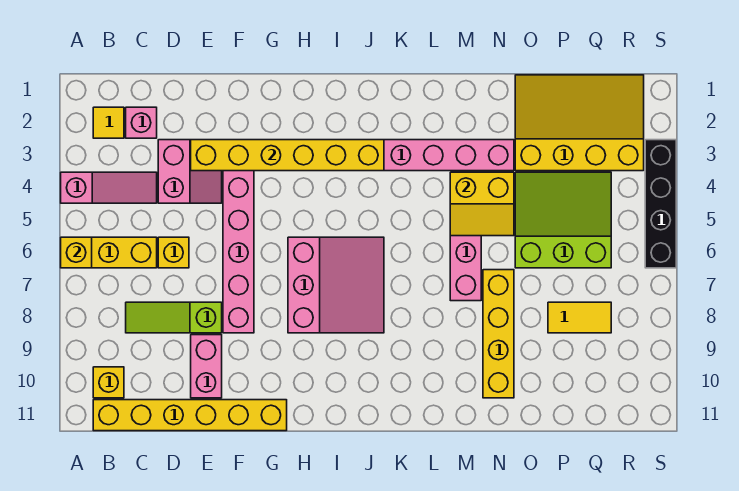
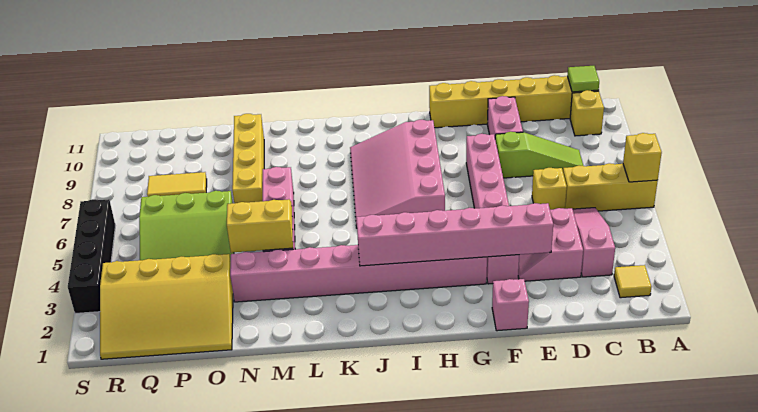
pink slope A4:C4 level 1 top A -> pink slope C3:C5 level 1 top 3
none -> lime tile B11 level 2
pink brick C2 level 1 -> pink brick F1 level 1
yellow brick E3:J3 level 2 -> pink brick E3:J3 level 2
pink slope H6:J8 level 1 top H -> pink slope H6:J9 level 1 top H

